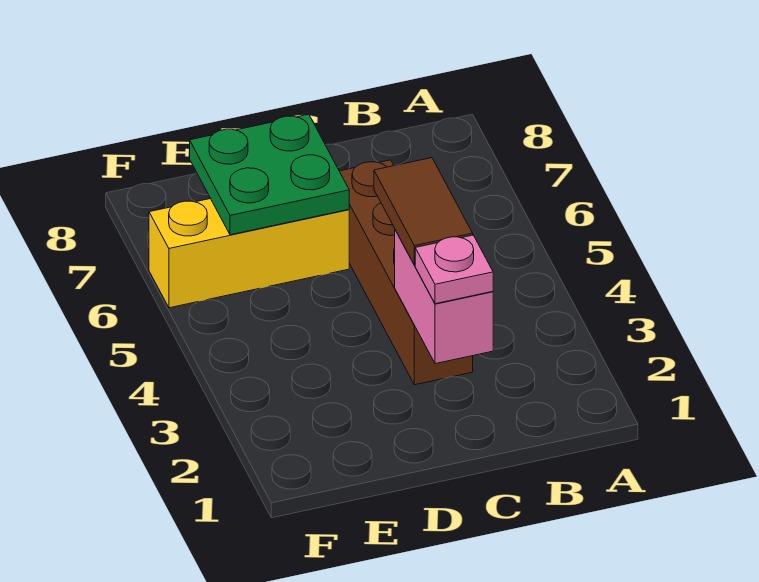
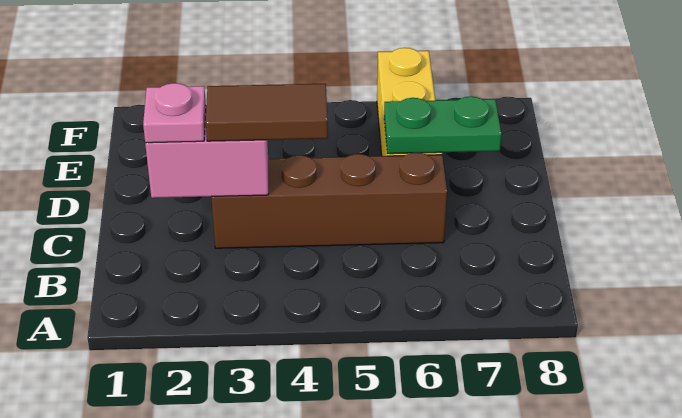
green plate D6:E7 level 2 -> green plate D6:D7 level 2

